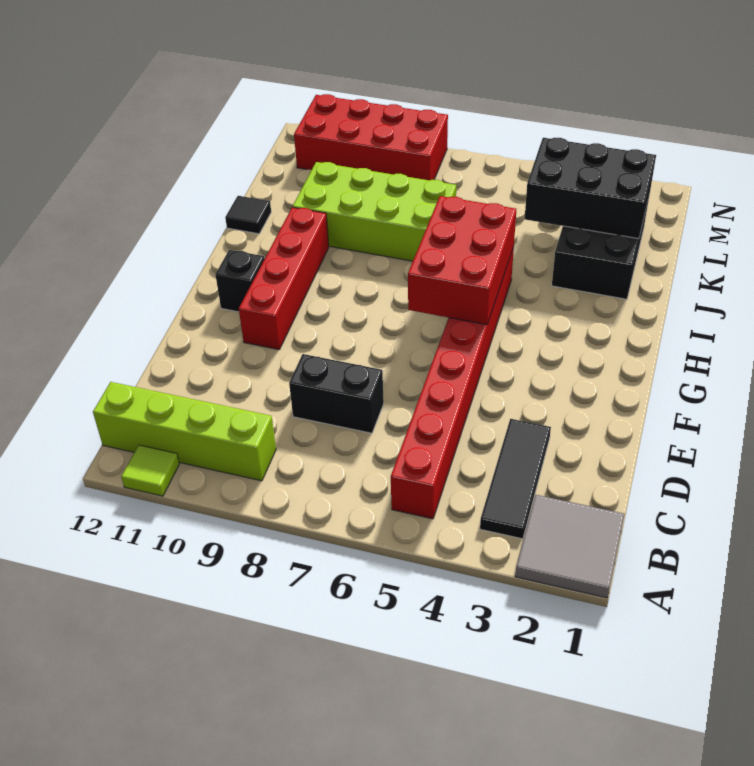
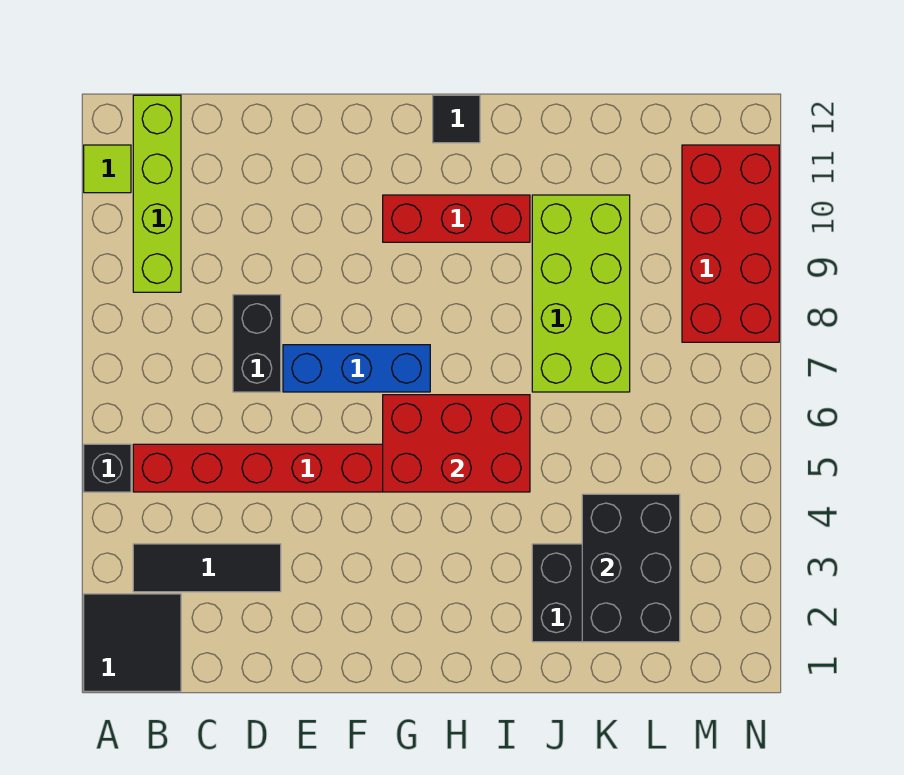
grey tile A1:B2 level 1 -> black tile A1:B2 level 1
none -> blue brick E7:G7 level 1
red brick F10:I10 level 1 -> red brick G10:I10 level 1
black brick G11 level 1 -> black brick A5 level 1
black tile J12 level 1 -> black tile H12 level 1

